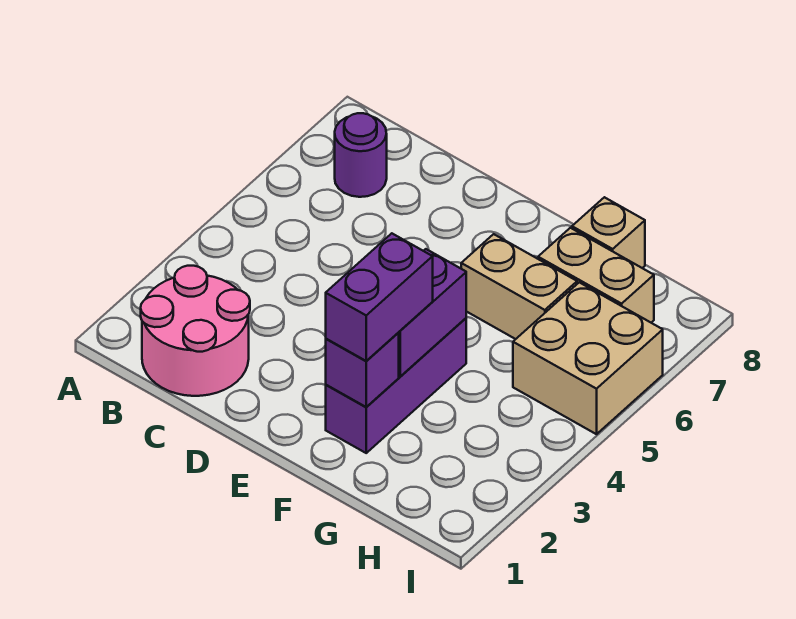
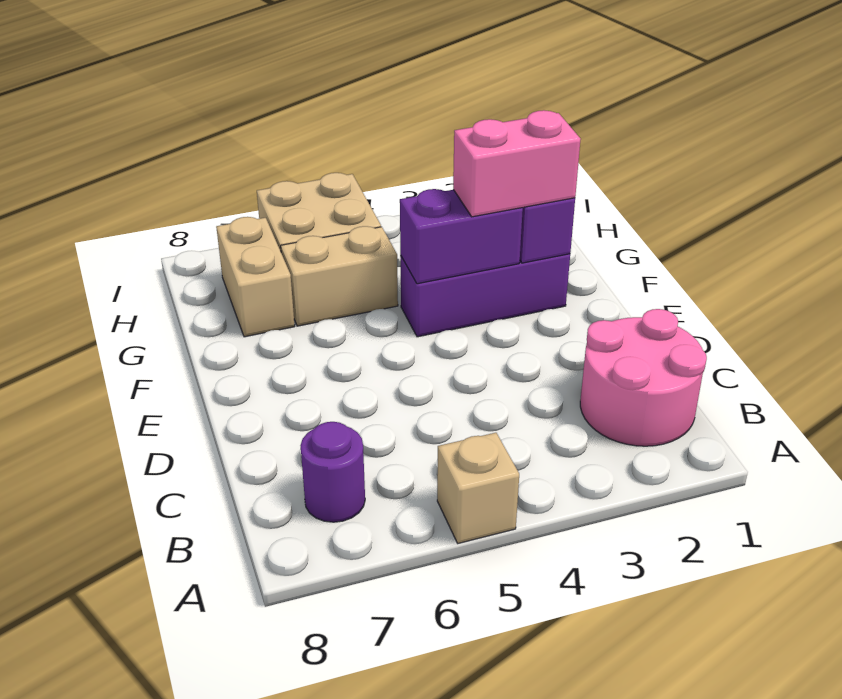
purple brick F2:F3 level 3 -> pink brick F2:F3 level 3
tan brick F6:G6 level 1 -> tan brick G5:G6 level 1
tan brick G8 level 1 -> tan brick A5 level 1

